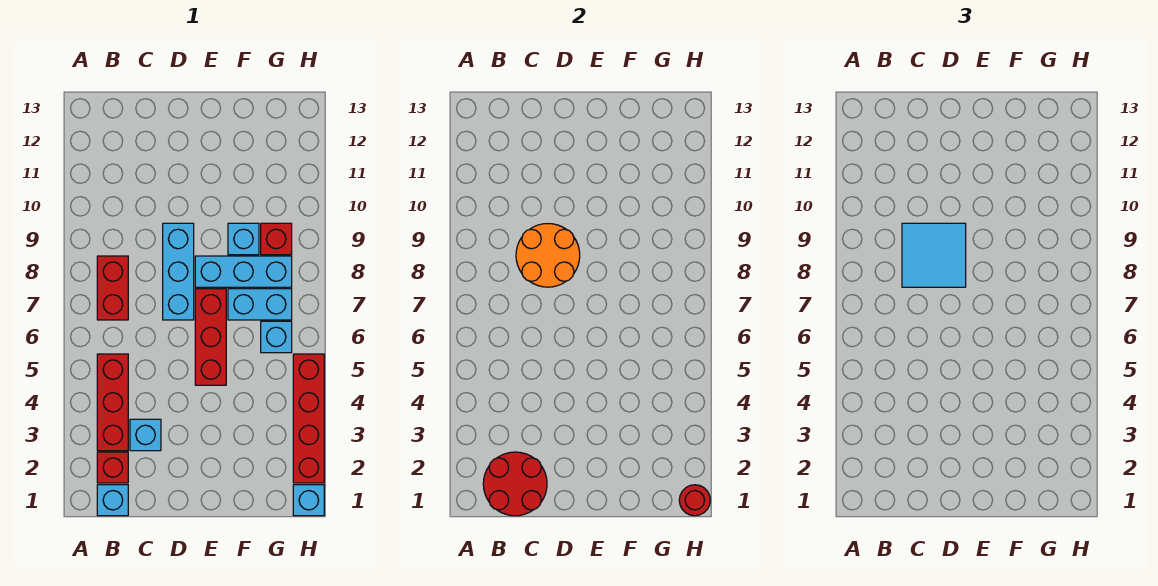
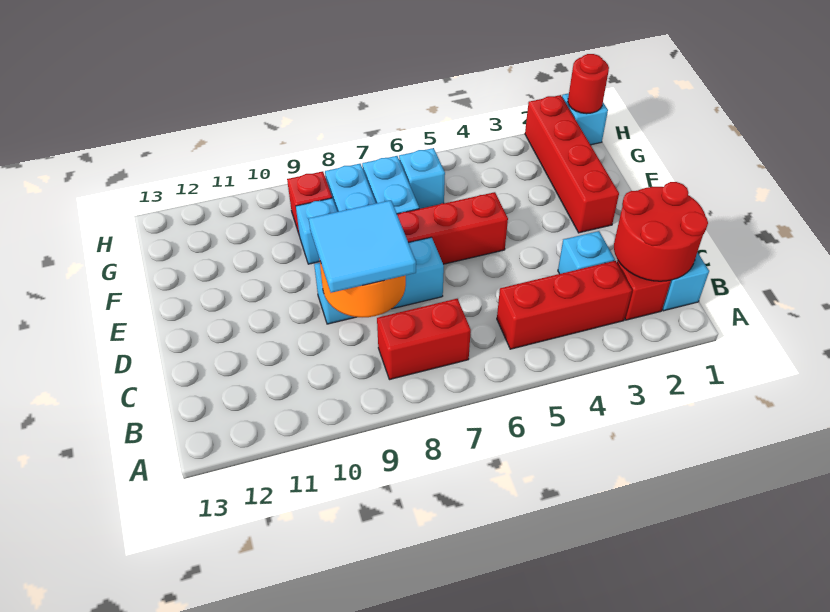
red brick H2:H5 level 1 -> red brick E2:H2 level 1

